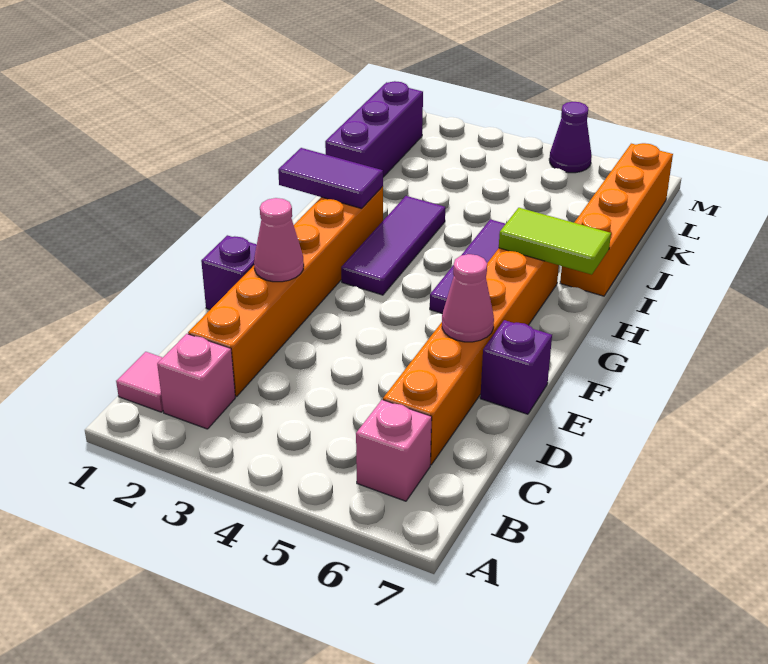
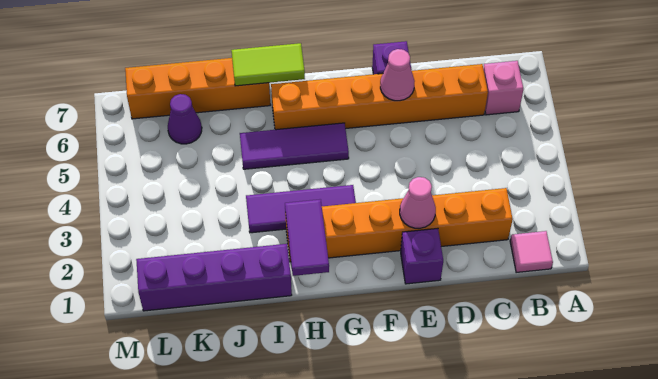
pink brick B2 level 1 -> none
lime tile H6:H7 level 2 -> lime tile H7:I7 level 2
purple brick J1:L1 level 1 -> purple brick I1:L1 level 1
purple cone M5 level 1 -> purple cone K6 level 1

